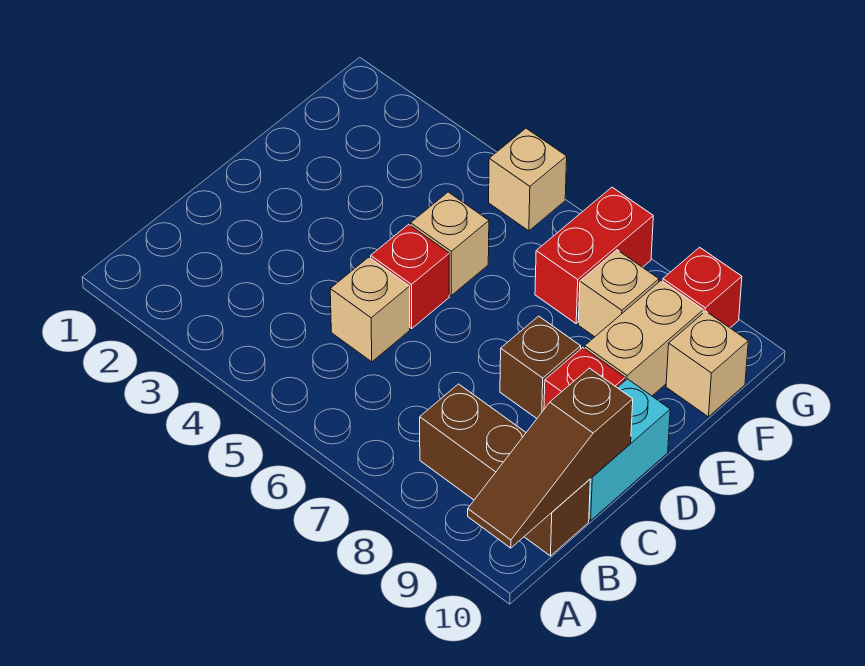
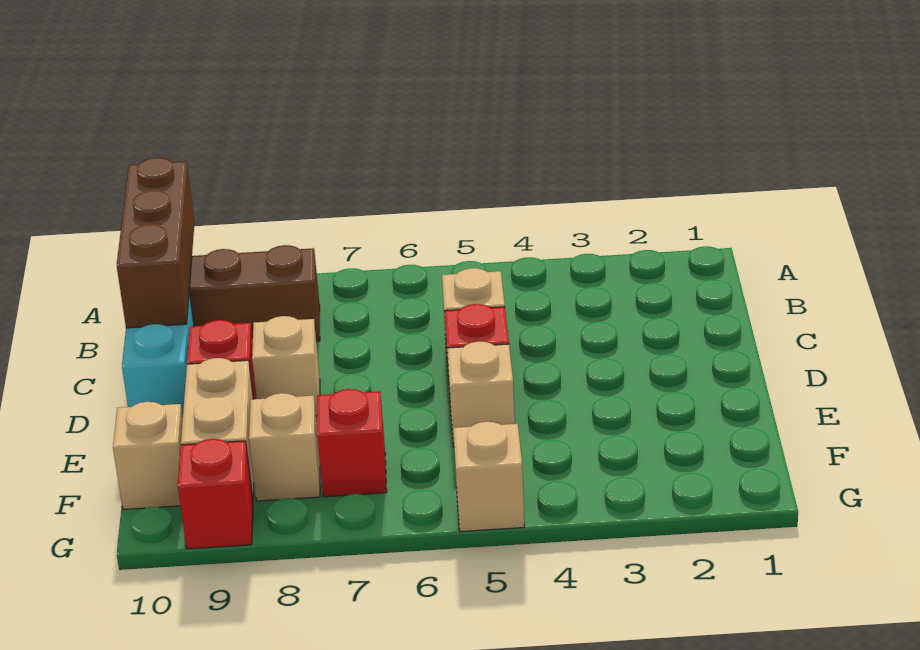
brown slope A10:C10 level 2 top C -> brown brick A10:C10 level 2
brown brick D8 level 1 -> tan brick D8 level 1
red brick F7:G7 level 1 -> red brick F7 level 1

